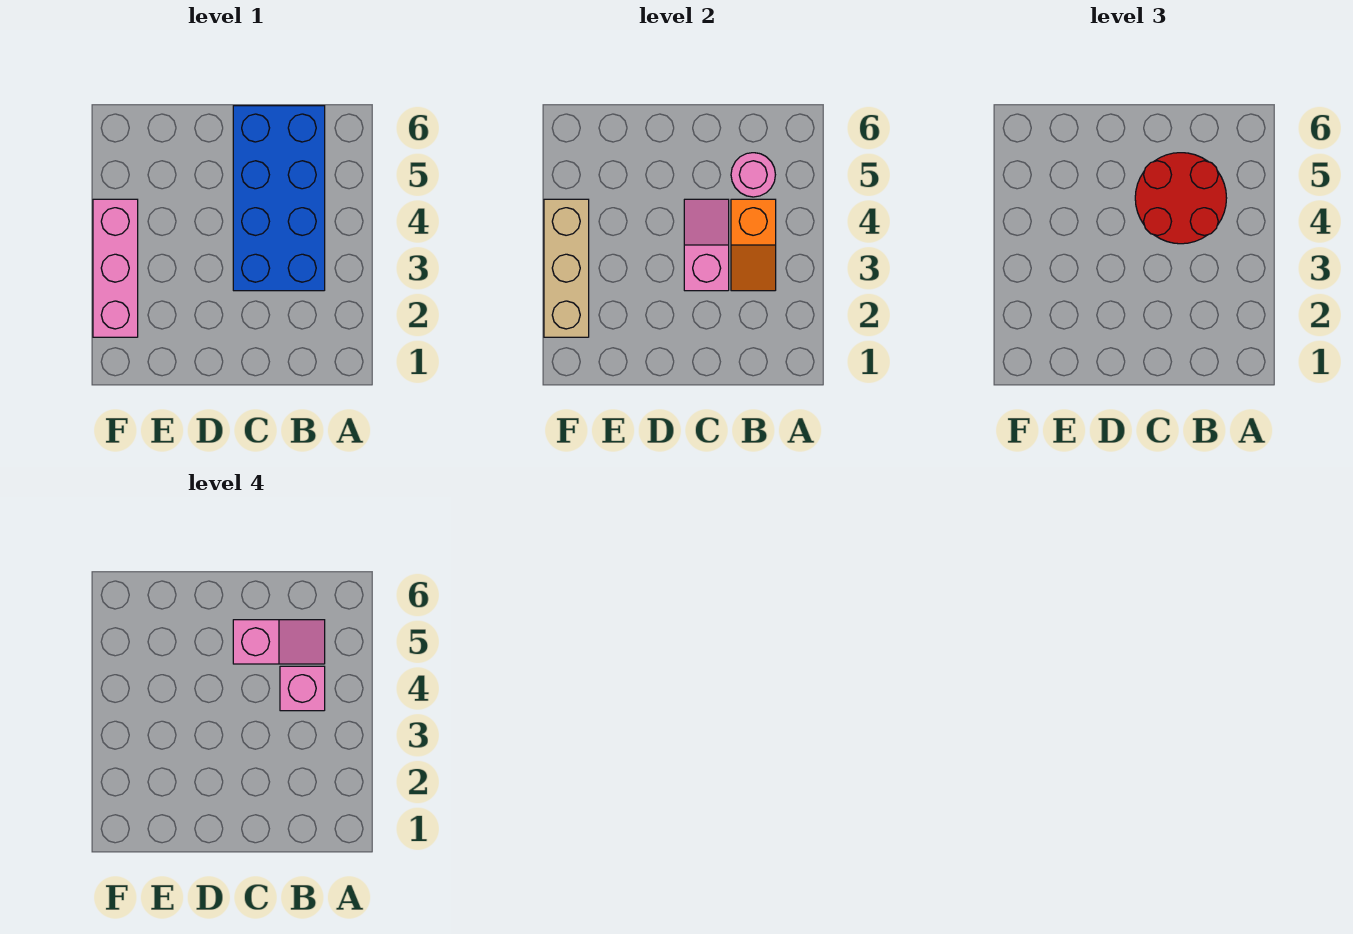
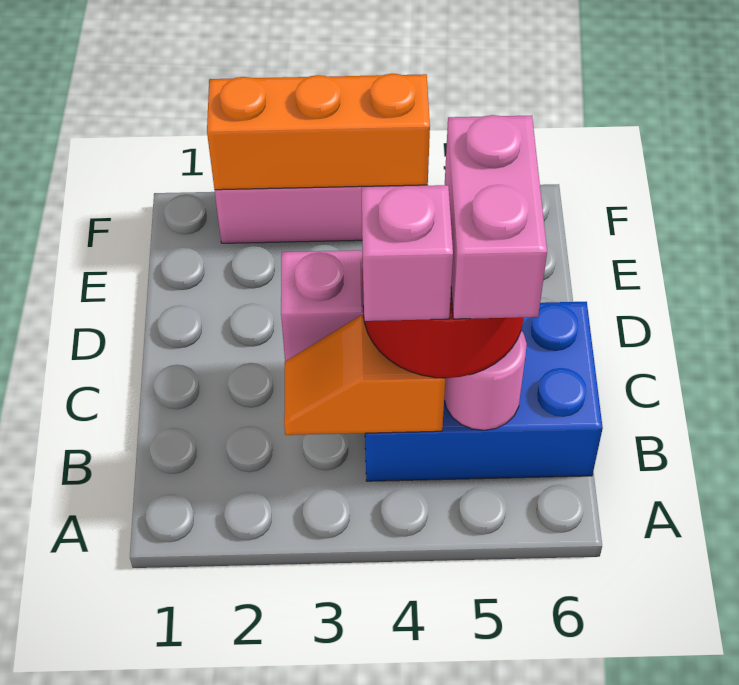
blue brick B3:C6 level 1 -> blue brick B4:C6 level 1
pink slope B5:C5 level 4 top C -> pink brick B5:C5 level 4
tan brick F2:F4 level 2 -> orange brick F2:F4 level 2

